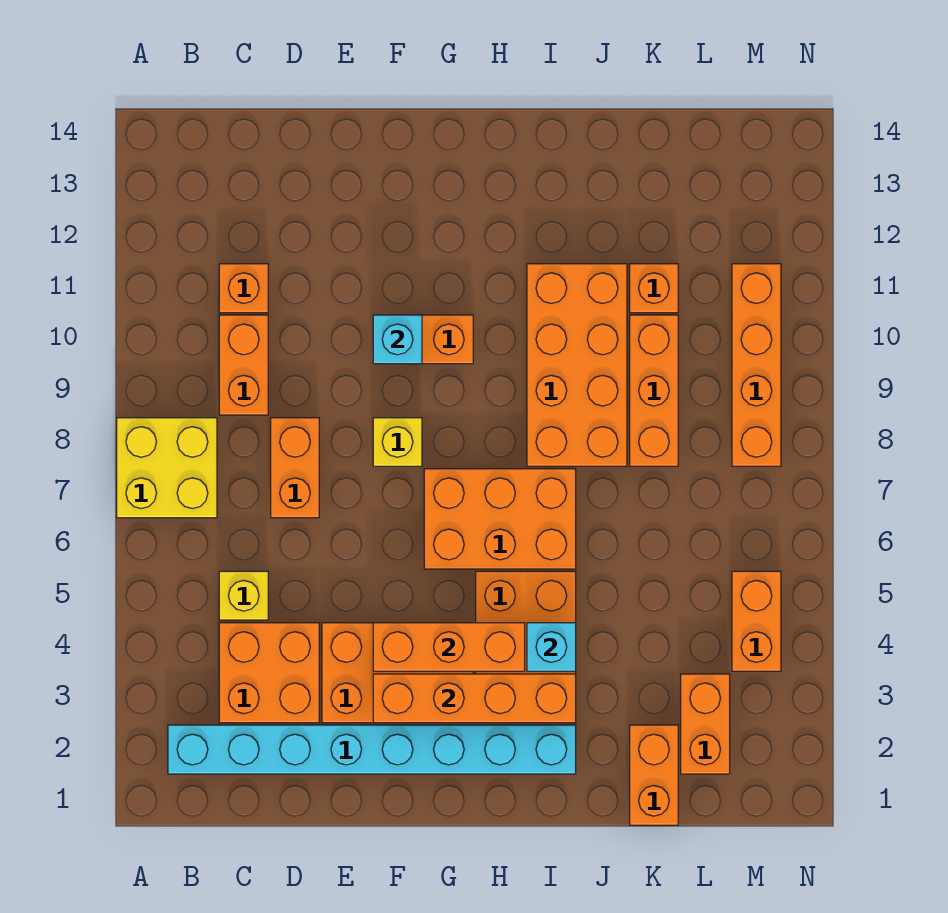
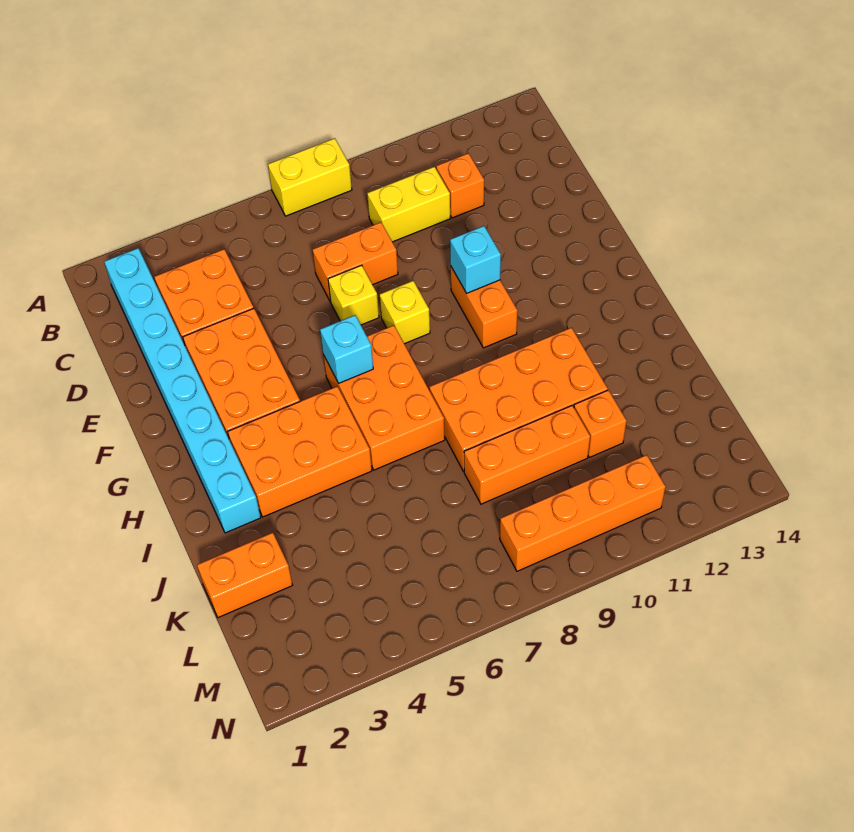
yellow brick A7:B8 level 1 -> yellow brick A7:A8 level 1
yellow brick C5 level 1 -> yellow brick E7 level 1
orange brick C9:C10 level 1 -> yellow brick C9:C10 level 1
orange brick F3:I3 level 2 -> none
orange brick F4:H4 level 2 -> none
cyan brick I4 level 2 -> cyan brick G6 level 2
orange brick L2:L3 level 1 -> none
orange brick M4:M5 level 1 -> none

